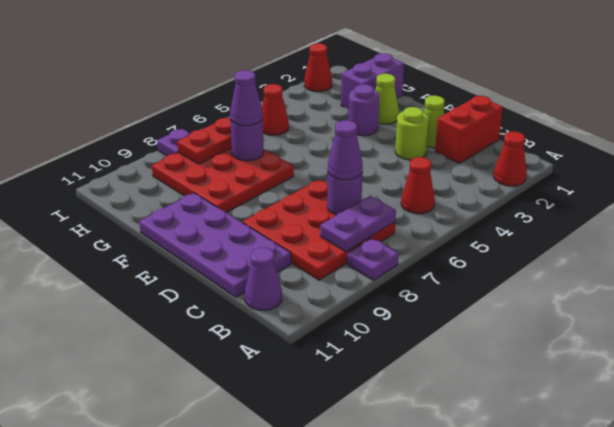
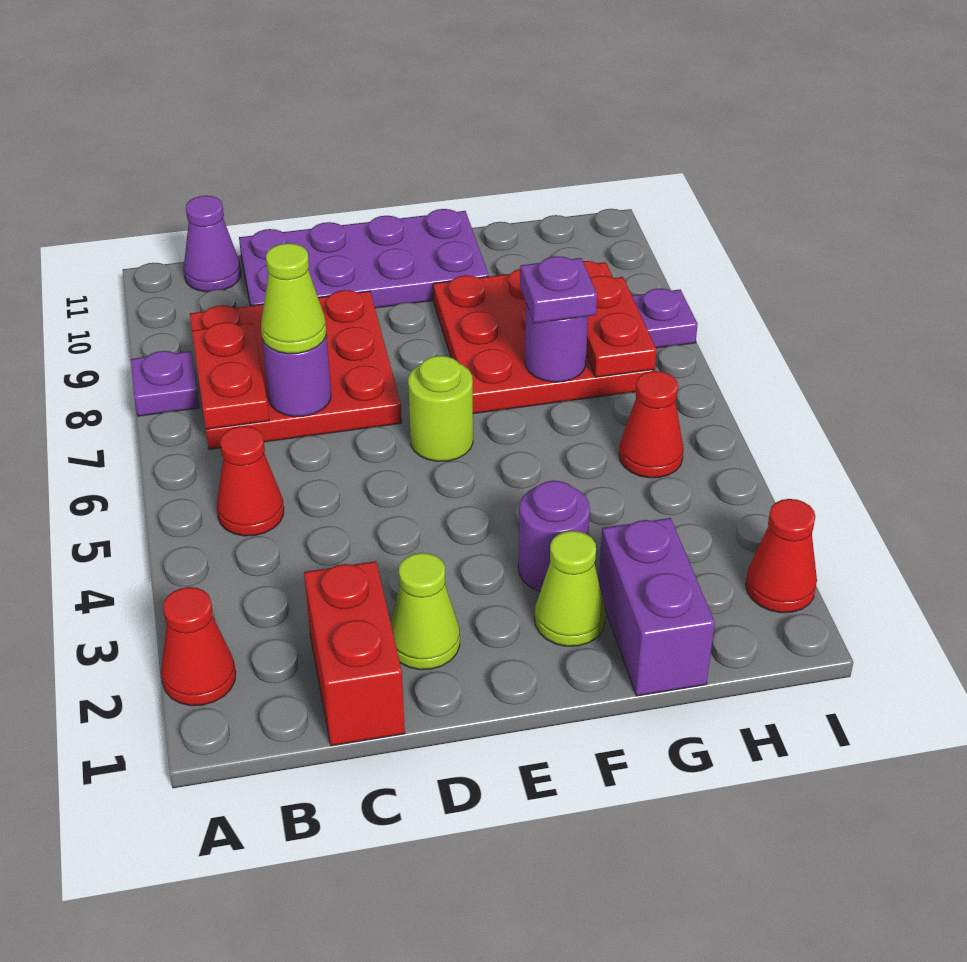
purple plate B7:B8 level 2 -> red plate B7:B8 level 2
purple cone C7 level 3 -> lime cone C7 level 3
lime round brick D3 level 1 -> lime round brick E6 level 1
purple cone G7 level 3 -> purple plate G7 level 3

